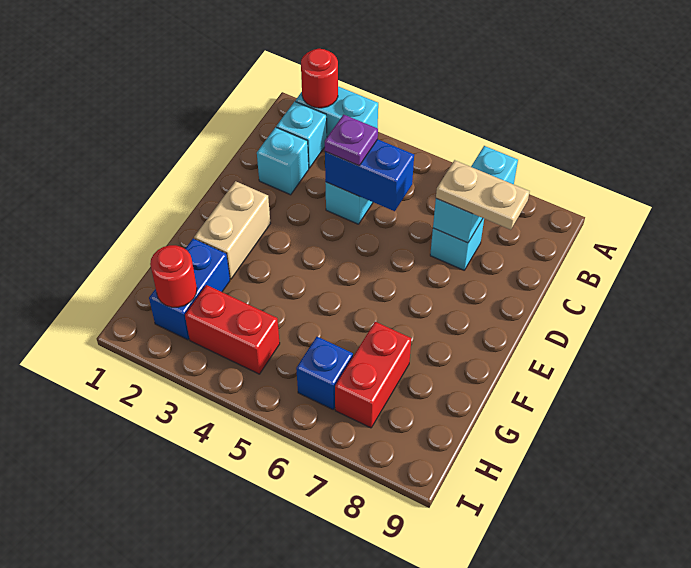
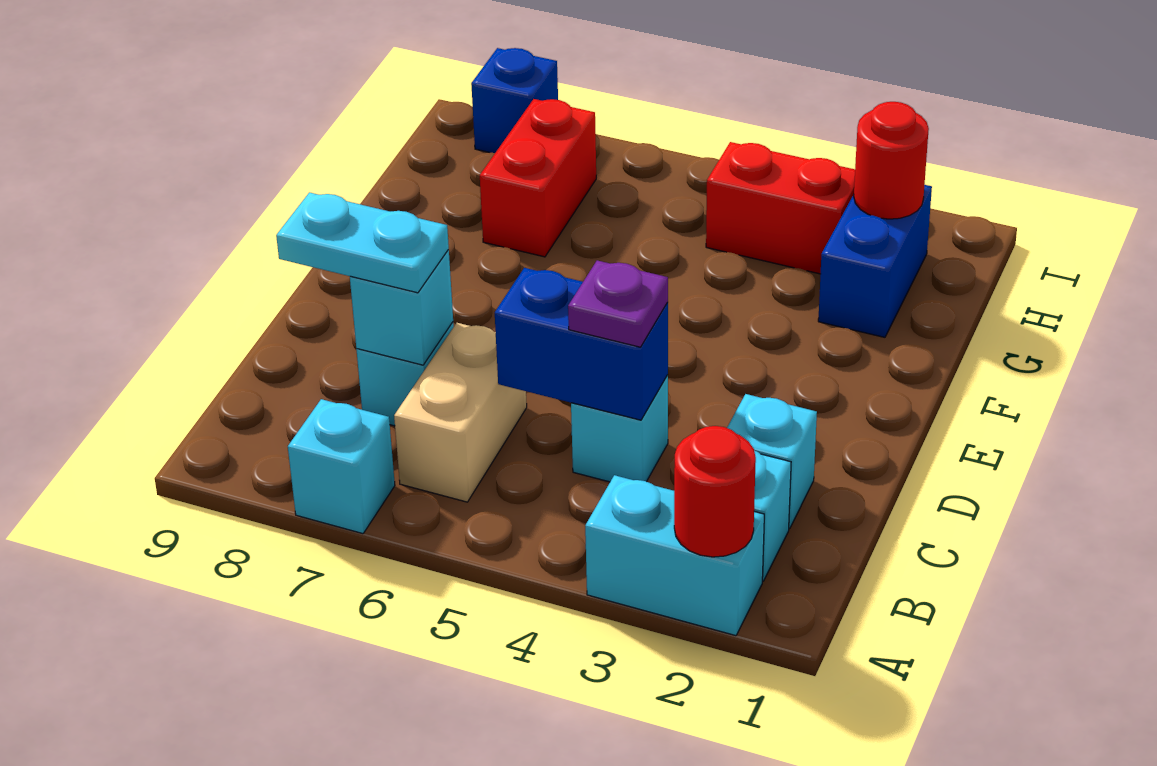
tan plate C7:C8 level 3 -> cyan plate C7:C8 level 3
tan brick E2:F2 level 1 -> tan brick B6:C6 level 1
blue brick H6 level 1 -> blue brick I8 level 1

